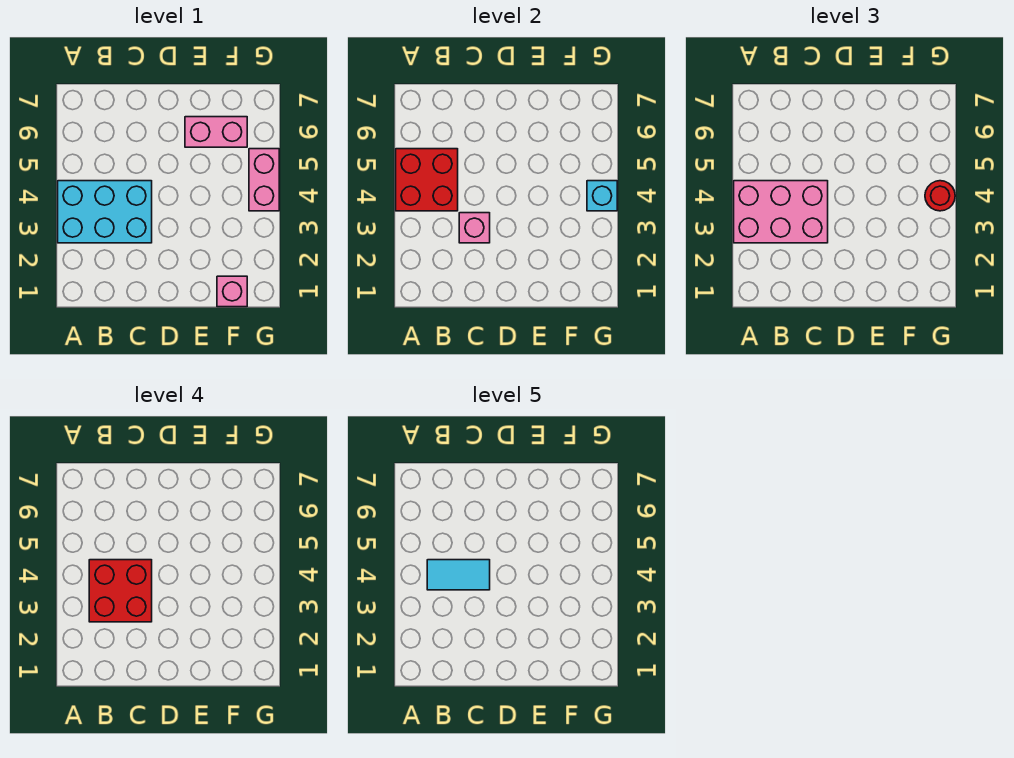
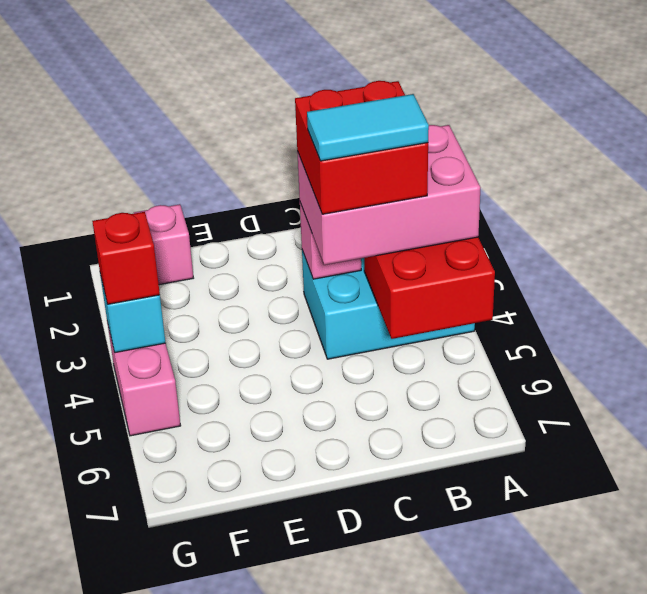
pink brick E6:F6 level 1 -> none
red round brick G4 level 3 -> red brick G4 level 3

